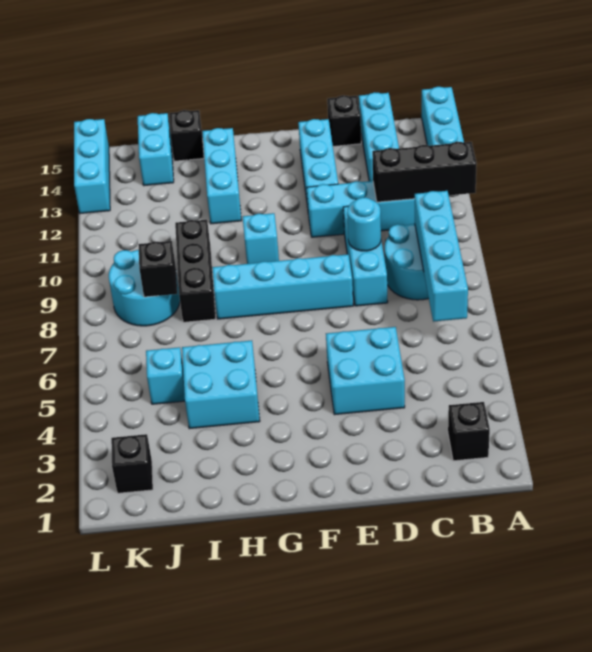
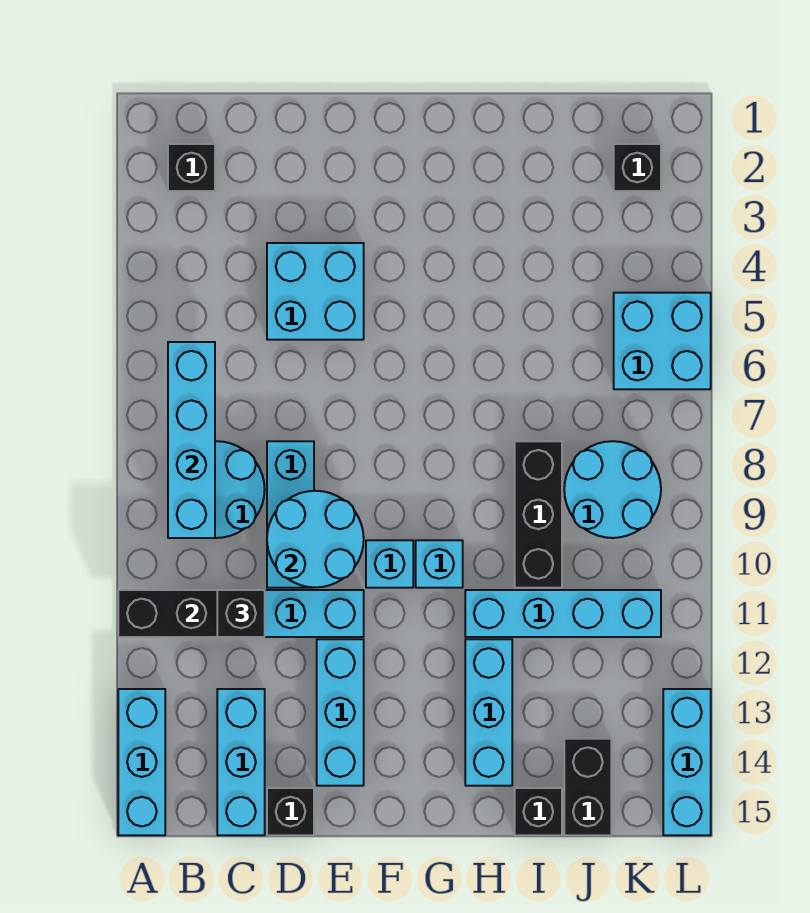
cyan round brick D9 level 2 -> cyan round brick D9:E10 level 2
cyan brick E8:H8 level 1 -> cyan brick H11:K11 level 1
cyan brick H4:I5 level 1 -> cyan brick K5:L6 level 1
cyan brick J5 level 1 -> cyan brick F10 level 1
black brick J8 level 2 -> black brick C11 level 3
cyan brick J14:J15 level 1 -> black brick J14:J15 level 1

